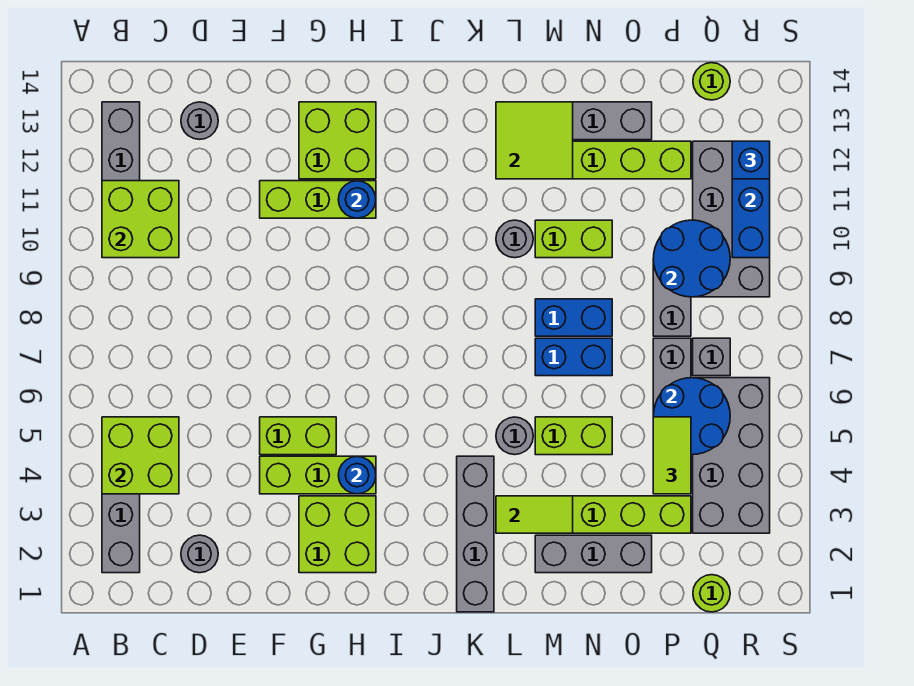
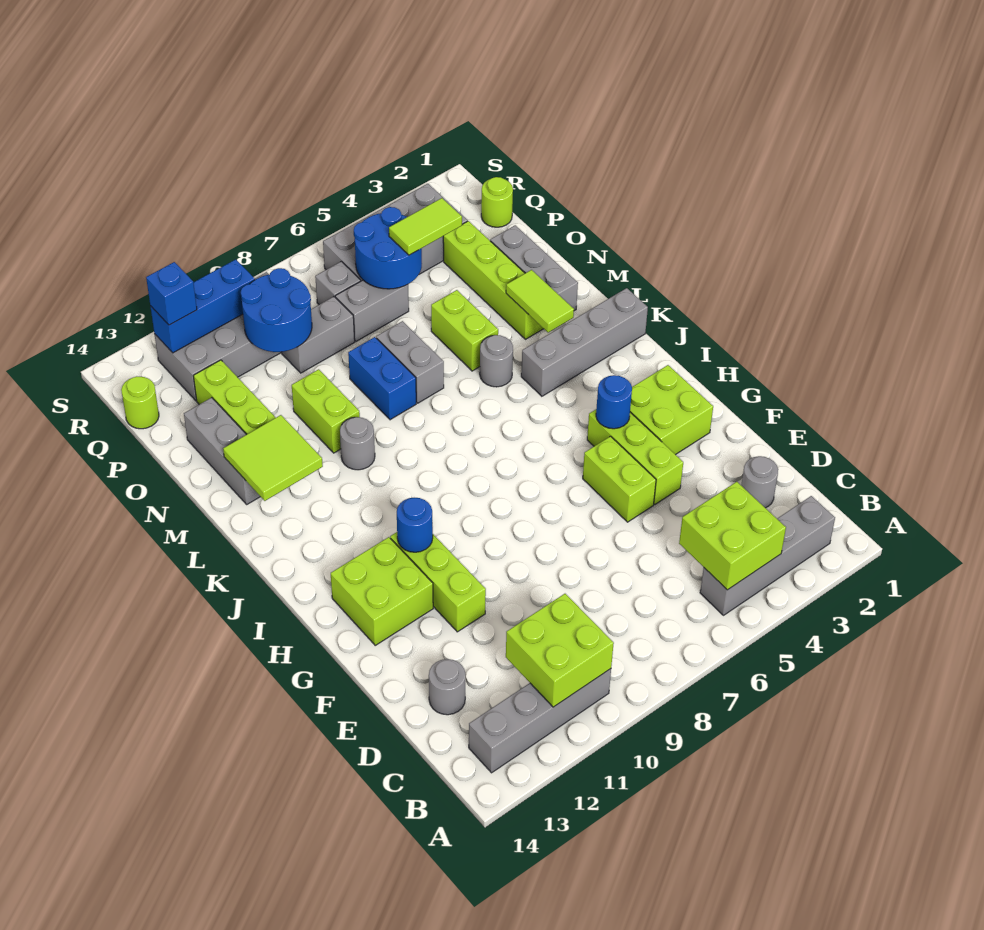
blue brick M7:N7 level 1 -> grey brick M7:N7 level 1

